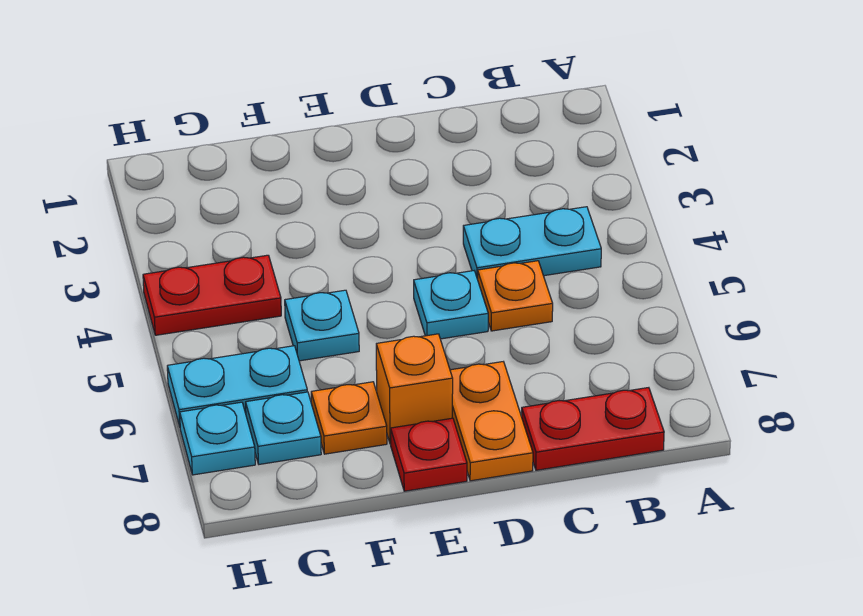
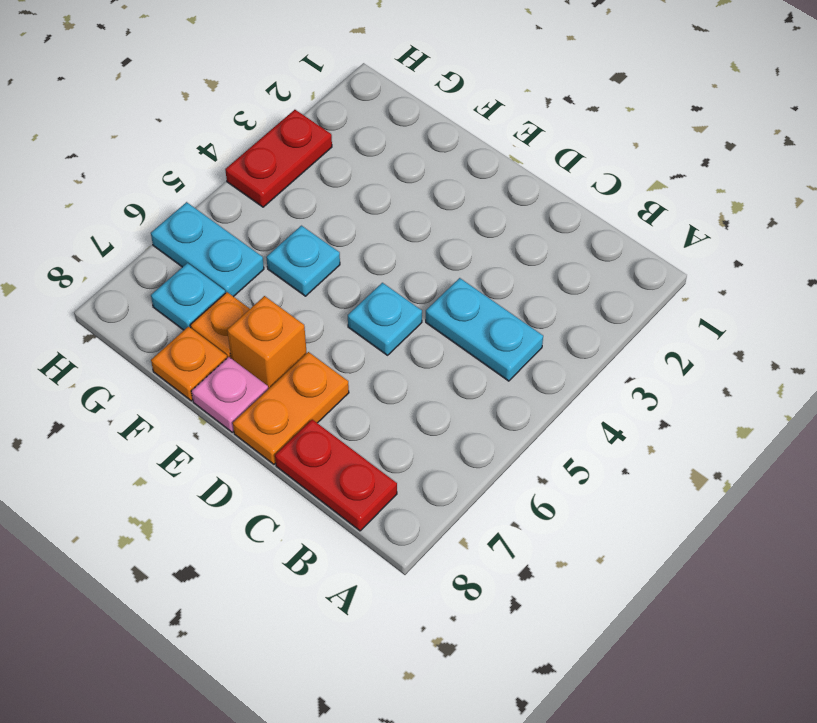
orange plate C5 level 1 -> orange plate F8 level 1
red plate E8 level 1 -> pink plate E8 level 1
red plate G4:H4 level 1 -> red plate H3:H4 level 1
cyan plate H7 level 1 -> none

